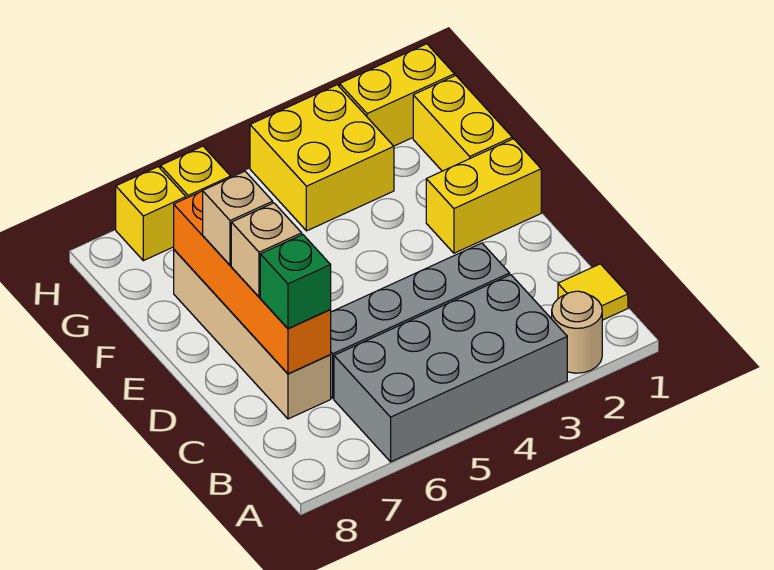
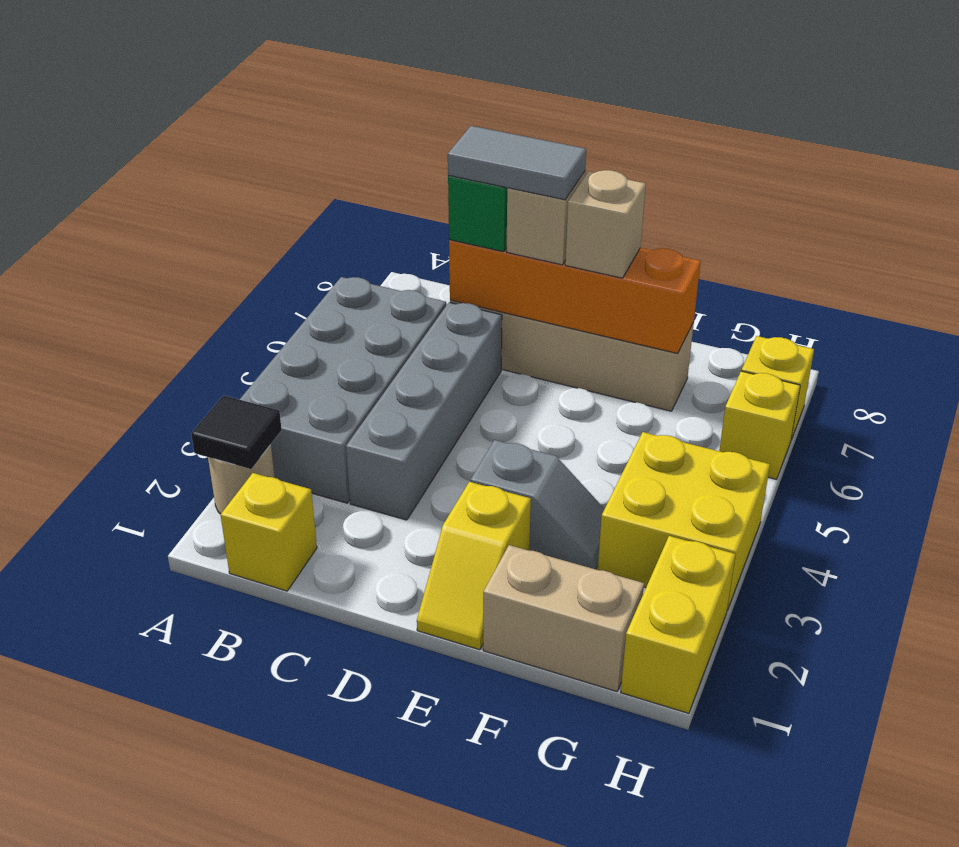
none -> black tile A2 level 2
yellow tile B1 level 1 -> yellow brick B1 level 1
none -> grey tile C7:D7 level 4
yellow brick E1:E2 level 1 -> yellow slope E1:E2 level 1 top 2
none -> grey slope E3:F3 level 1 top E
yellow brick F1:G1 level 1 -> tan brick F1:G1 level 1

